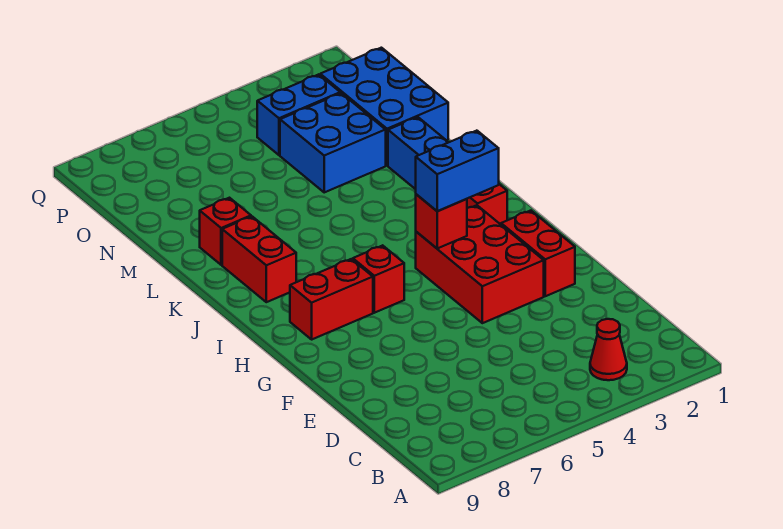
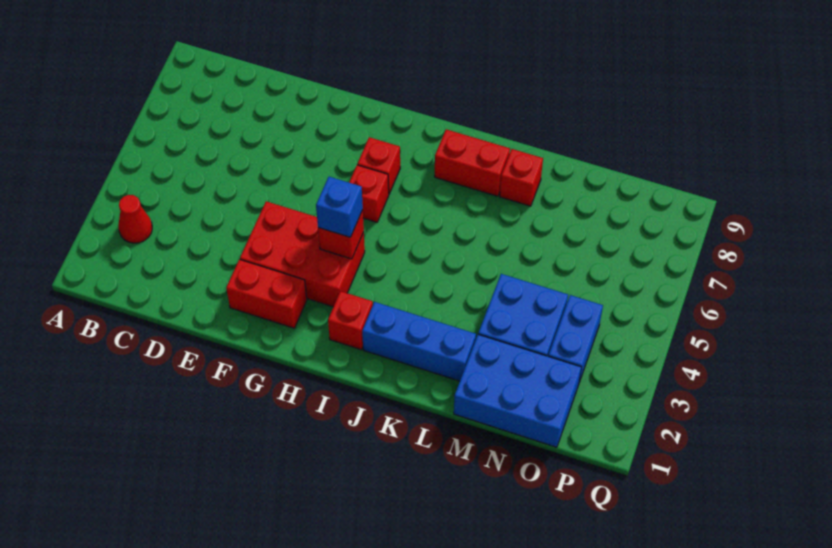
blue brick H3:H4 level 3 -> blue brick H4 level 3
red brick H7:H8 level 1 -> red brick H7 level 1

